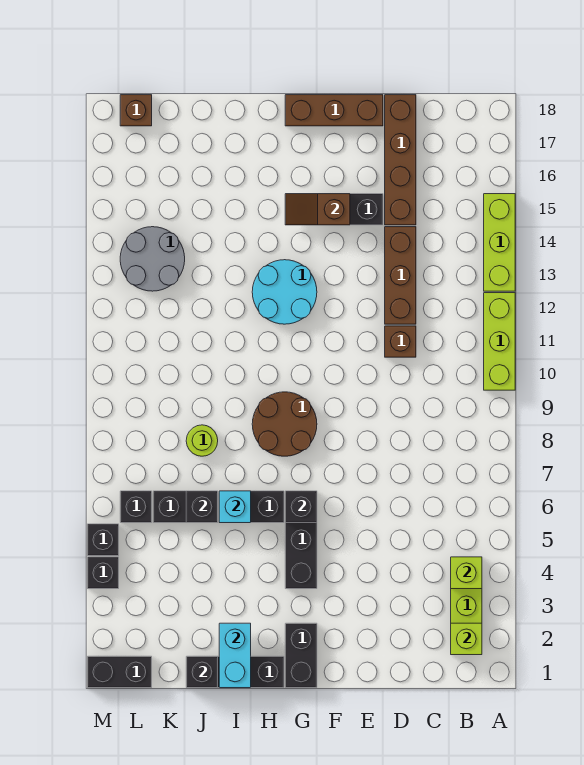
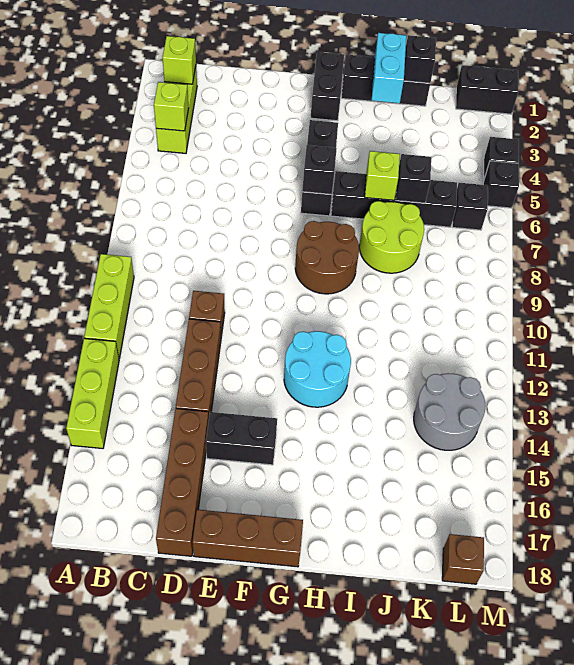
brown slope F15:G15 level 2 top F -> none
cyan brick I6 level 2 -> lime brick I6 level 2
lime round brick J8 level 1 -> lime round brick I7:J8 level 1

